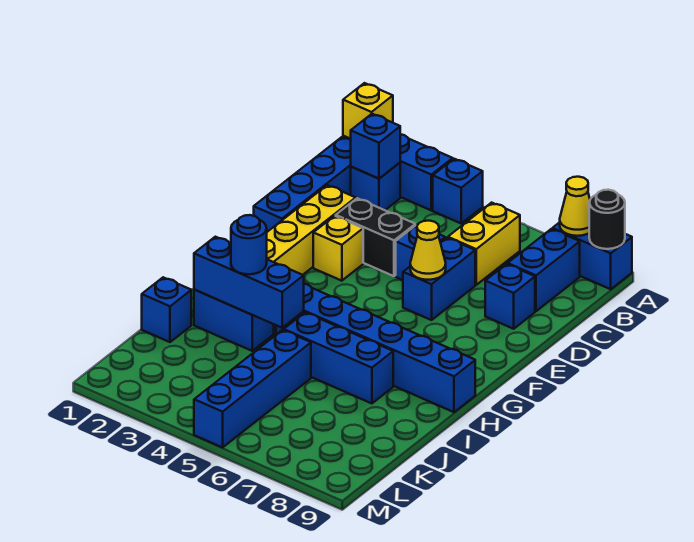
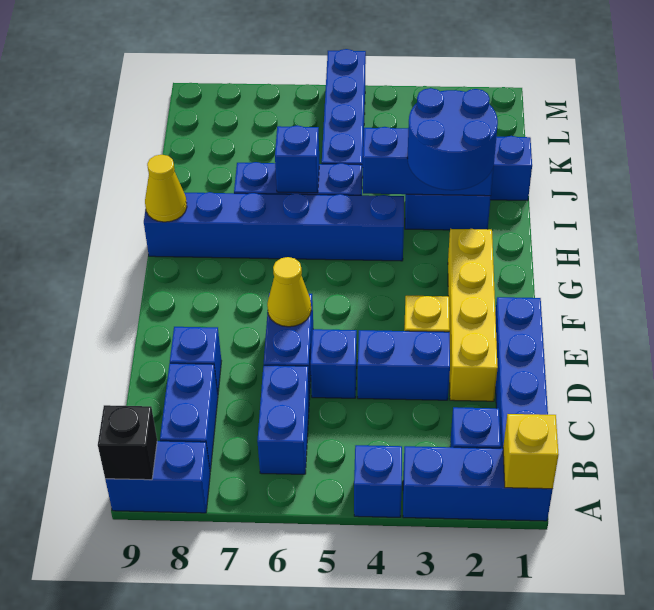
yellow cone A8 level 2 -> yellow cone H9 level 2
black round brick A9 level 2 -> black brick A9 level 2
blue brick B2 level 2 -> blue brick I6 level 2
yellow brick B6:C6 level 1 -> blue brick B6:C6 level 1
black brick D3:D4 level 1 -> blue brick D3:D4 level 1
blue round brick I3 level 3 -> blue round brick H2:I3 level 3

